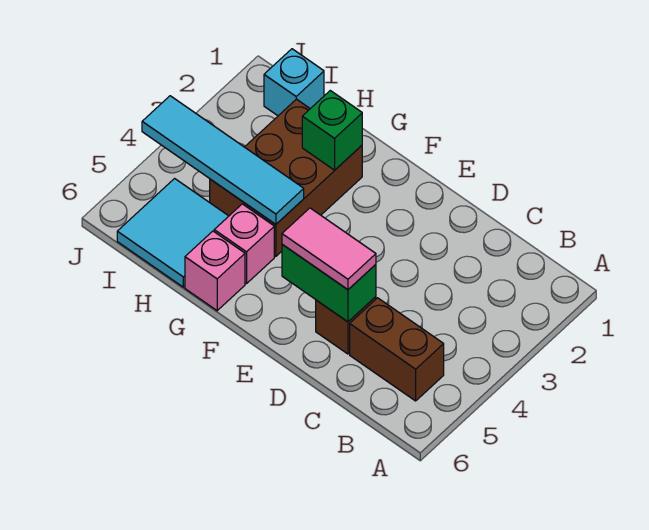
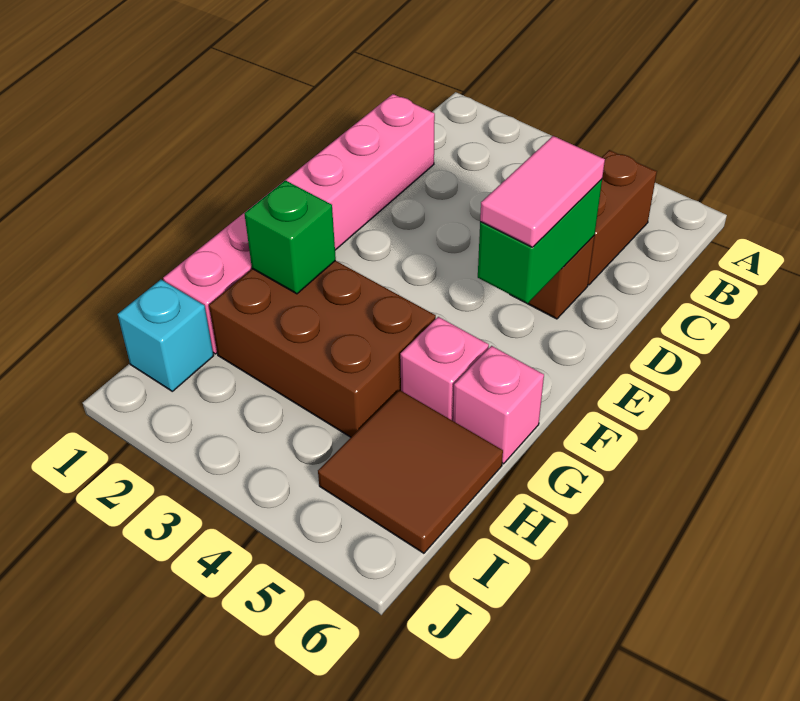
none -> pink brick C1:H1 level 1
cyan tile G4:J4 level 2 -> none
cyan tile H5:I6 level 1 -> brown tile H5:I6 level 1

